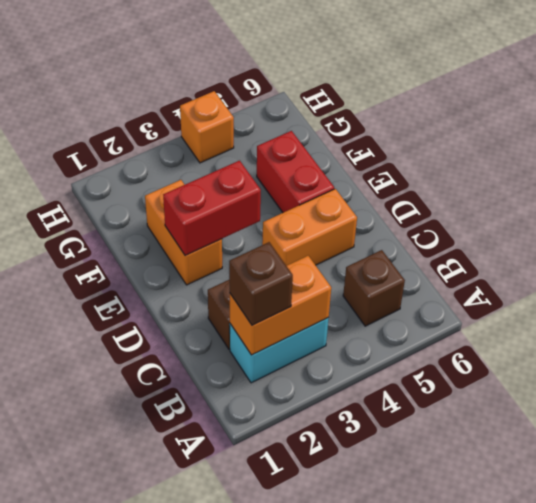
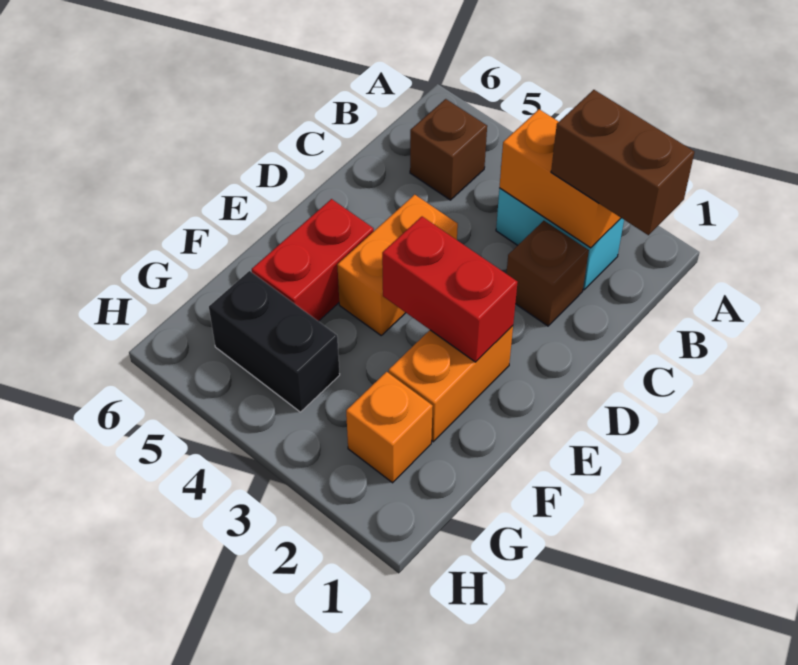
brown brick B2 level 3 -> brown brick B1:B2 level 3
orange brick D4:D5 level 1 -> orange brick D4:E4 level 1
none -> black brick G4:G5 level 1
orange brick H4 level 1 -> orange brick G2 level 1

